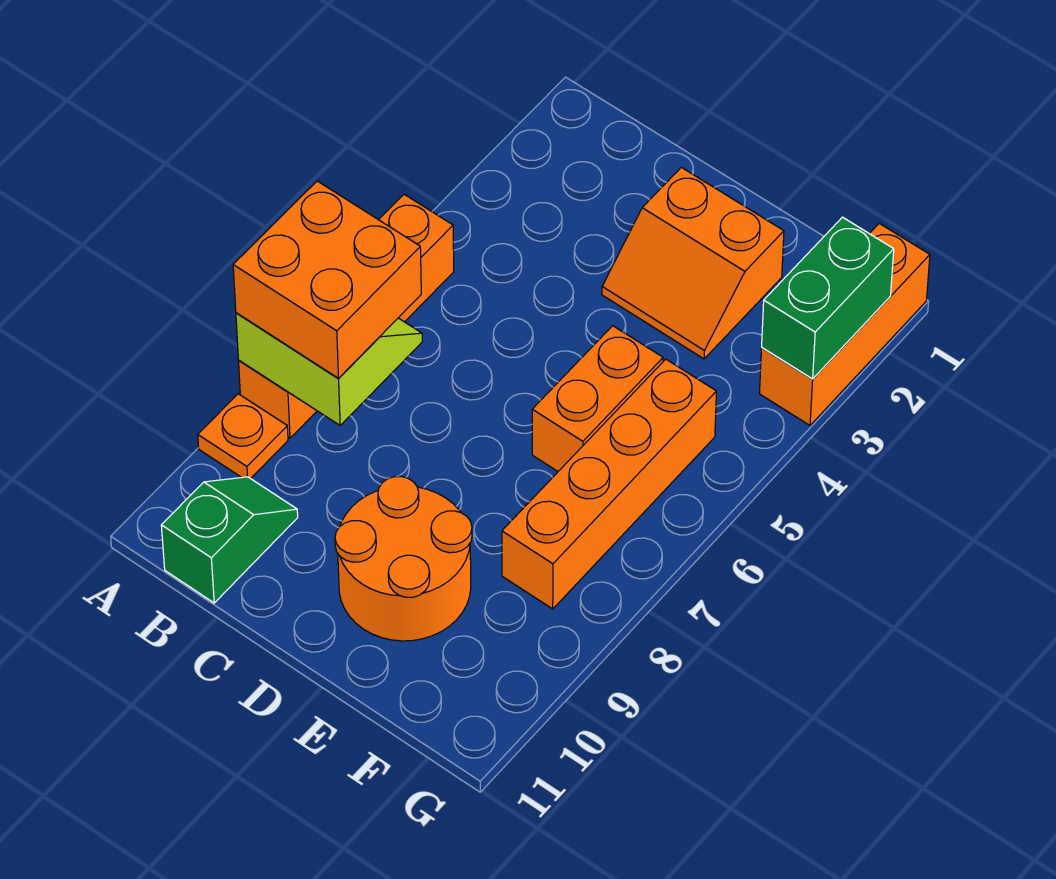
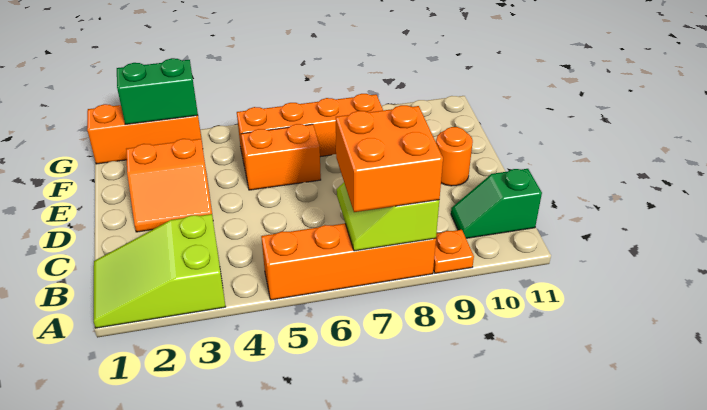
none -> lime slope A1:B3 level 1 top 3
orange slope D2:E3 level 1 top 2 -> orange slope D2:E3 level 1 top E
orange round brick D9:E10 level 1 -> orange round brick D10 level 1

